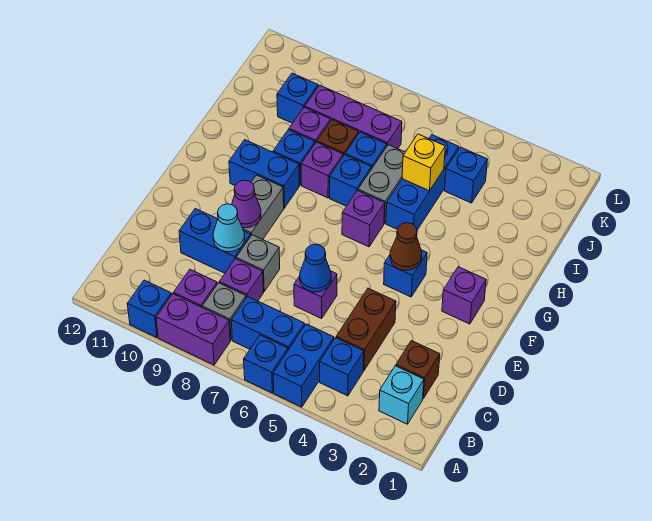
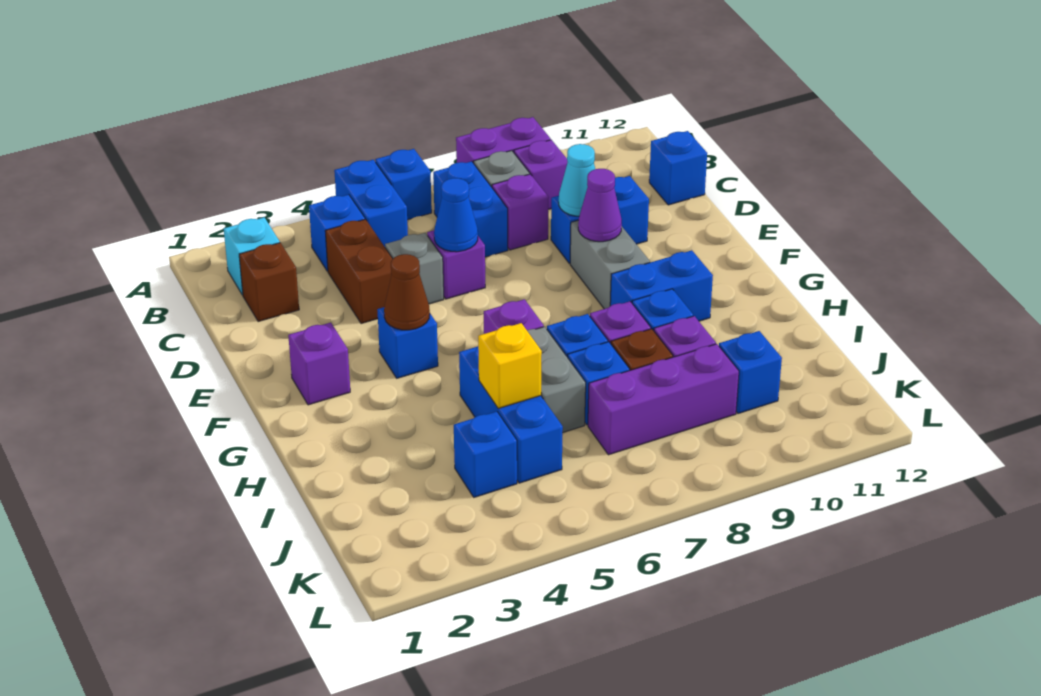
blue brick A10 level 1 -> blue brick C12 level 1
blue brick B6:B7 level 1 -> blue brick B7:C7 level 1
grey brick D8 level 1 -> grey brick D5 level 1

